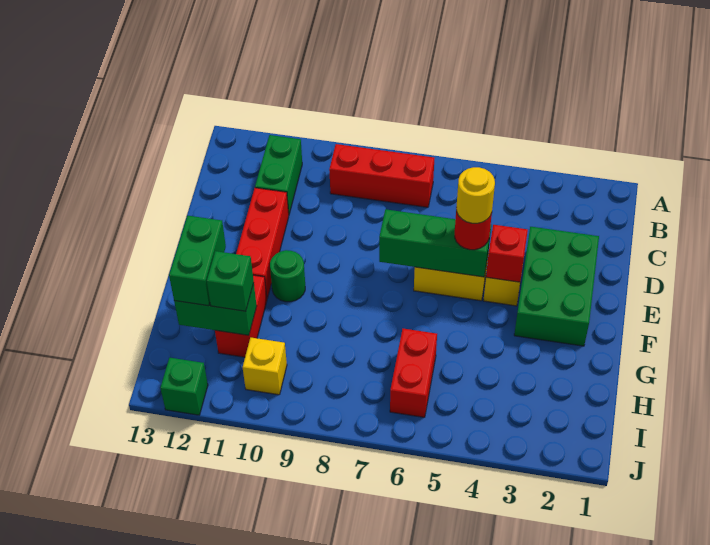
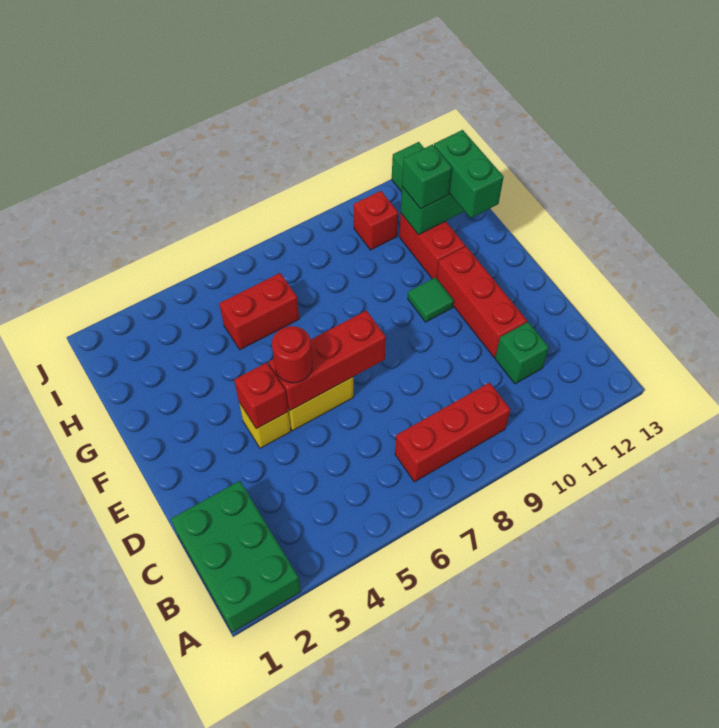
green brick B11:C11 level 1 -> green brick C11 level 1
green brick D2:F3 level 1 -> green brick A1:C2 level 1
green brick E5:E7 level 2 -> red brick E5:E7 level 2
yellow round brick E5 level 4 -> none
green round brick F10 level 1 -> green tile F10 level 1
red brick H6:I6 level 1 -> red brick H5:H6 level 1
yellow brick I10 level 1 -> red brick I10 level 1

